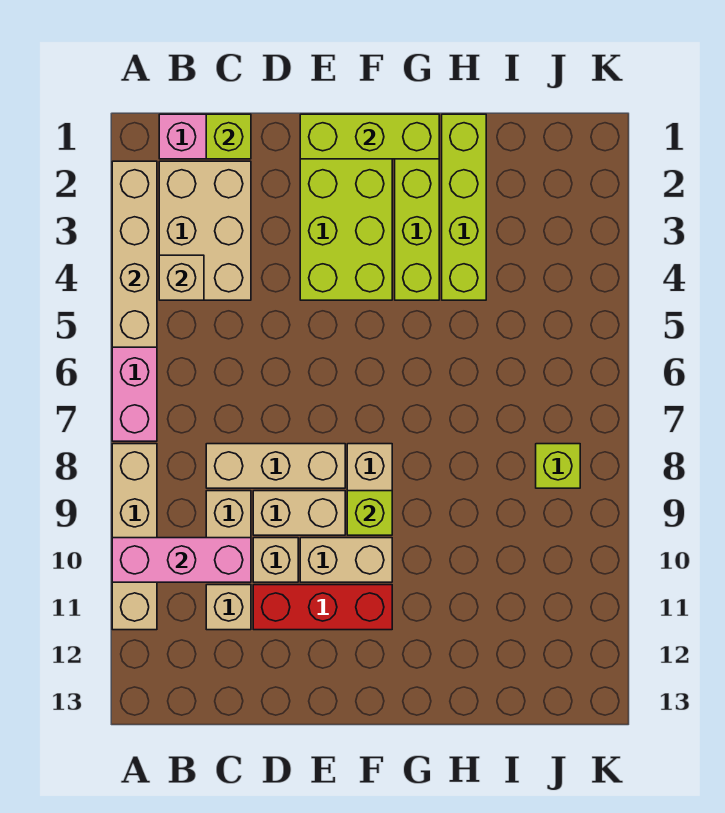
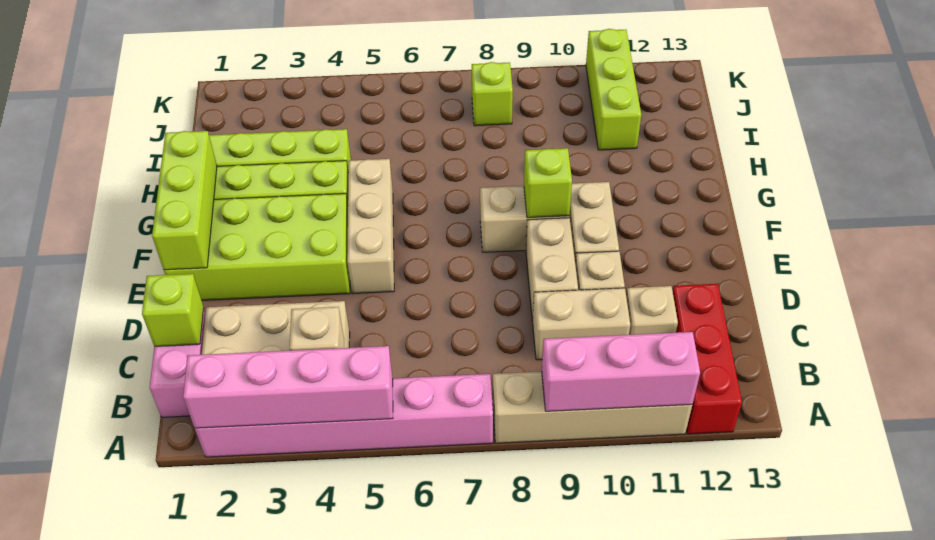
tan brick A2:A5 level 2 -> pink brick A2:A5 level 2
pink brick A10:C10 level 2 -> pink brick A9:A11 level 2
tan brick C8:E8 level 1 -> tan brick E5:G5 level 1
red brick D11:F11 level 1 -> red brick A12:C12 level 1
none -> lime brick I11:K11 level 1

